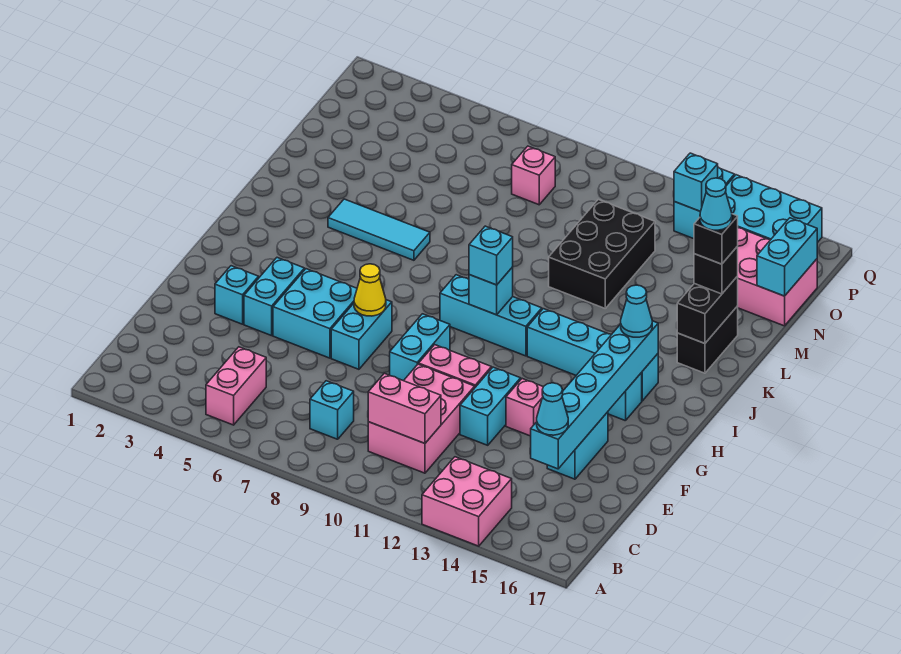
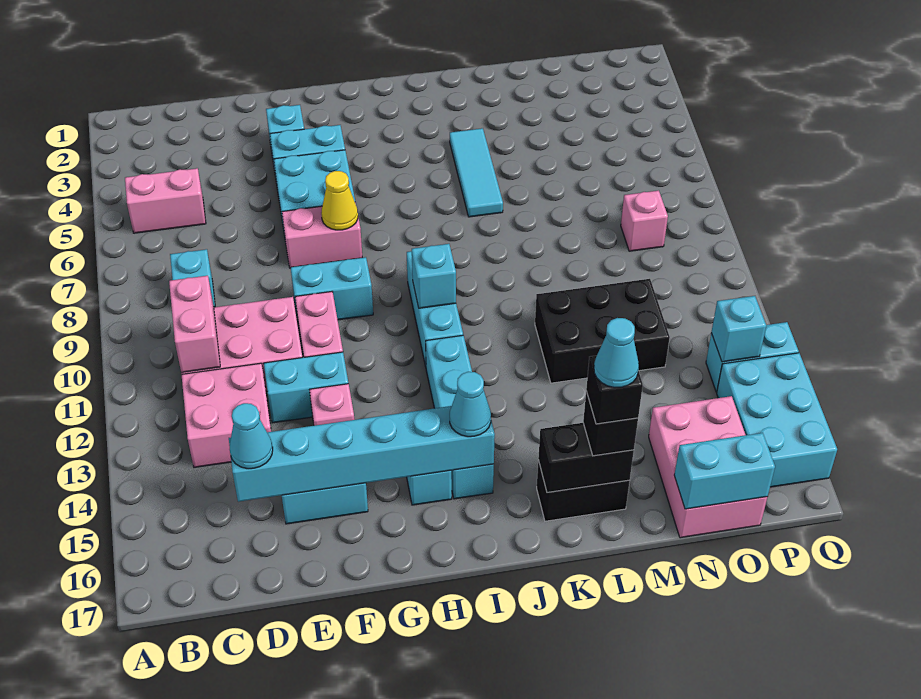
pink brick A13:B14 level 1 -> pink brick C12:D13 level 1
cyan brick F7:G7 level 1 -> pink brick F7:G7 level 1
cyan brick I10 level 3 -> none

